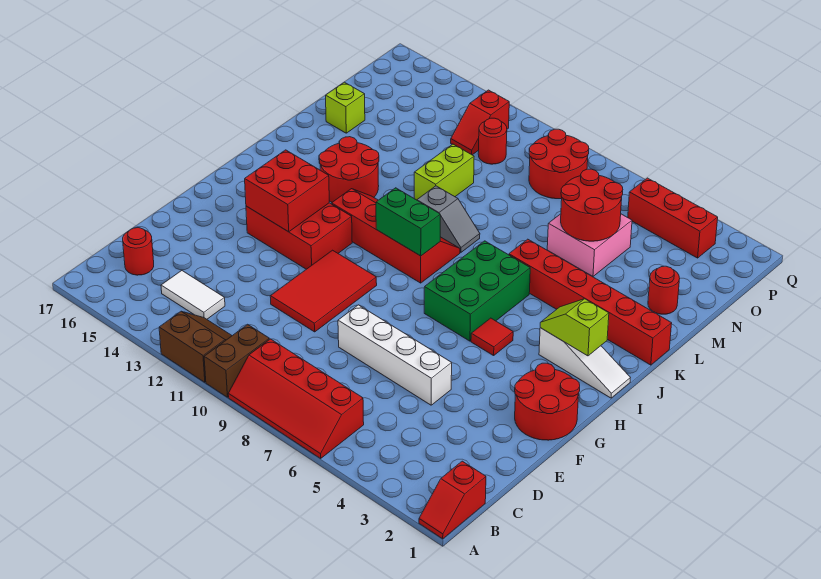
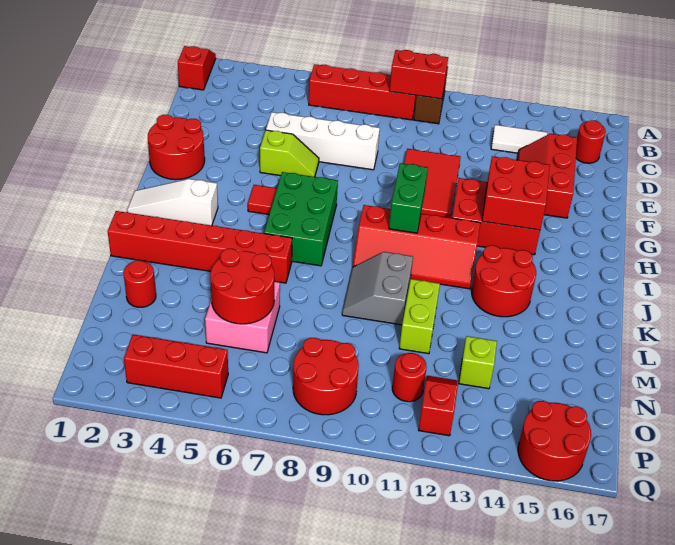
brown slope A11:B12 level 1 top A -> none
none -> red brick B9:B10 level 2
none -> red slope D14:F15 level 1 top 15
lime slope I2:I3 level 2 top 2 -> lime slope F5:F6 level 1 top 5
green brick I9:I10 level 2 -> green brick H10:I10 level 2
grey slope K9:K10 level 1 top 10 -> grey slope K9:L10 level 1 top 10
lime brick M16 level 1 -> lime brick N13 level 1
none -> red round brick P15:Q16 level 1

